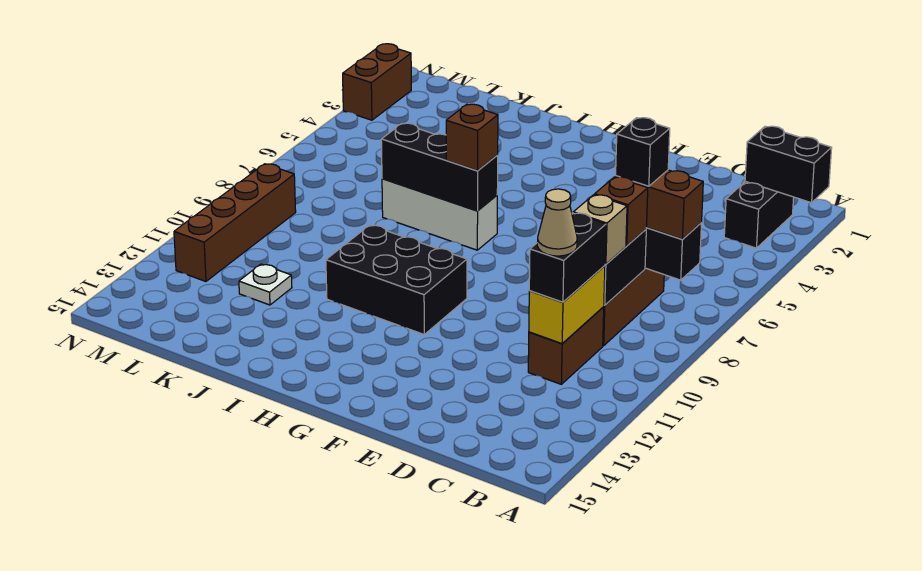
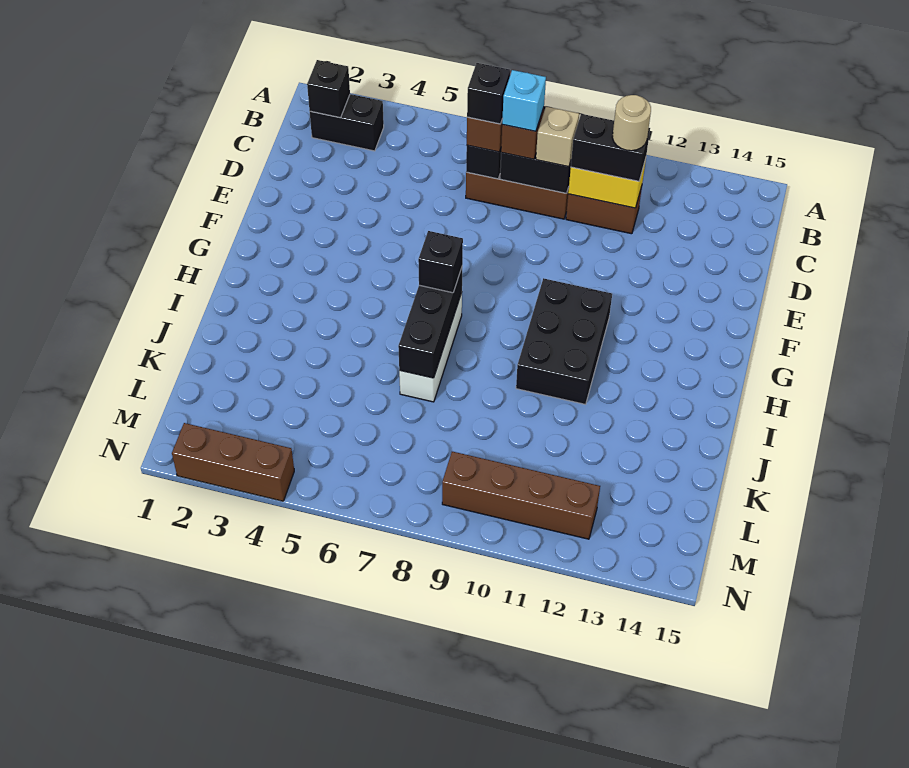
black brick A2:B2 level 2 -> black brick B2 level 2
none -> cyan brick C8 level 4
tan cone C11 level 4 -> tan round brick C11 level 4
brown brick H7 level 3 -> black brick H7 level 3
white plate K12 level 1 -> none
brown brick N2:N3 level 1 -> brown brick N2:N4 level 1

